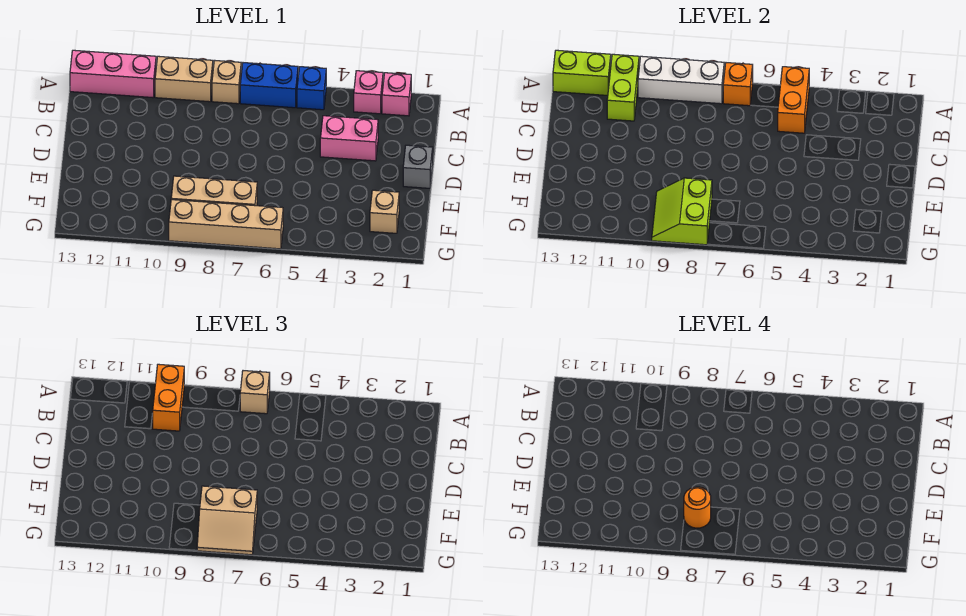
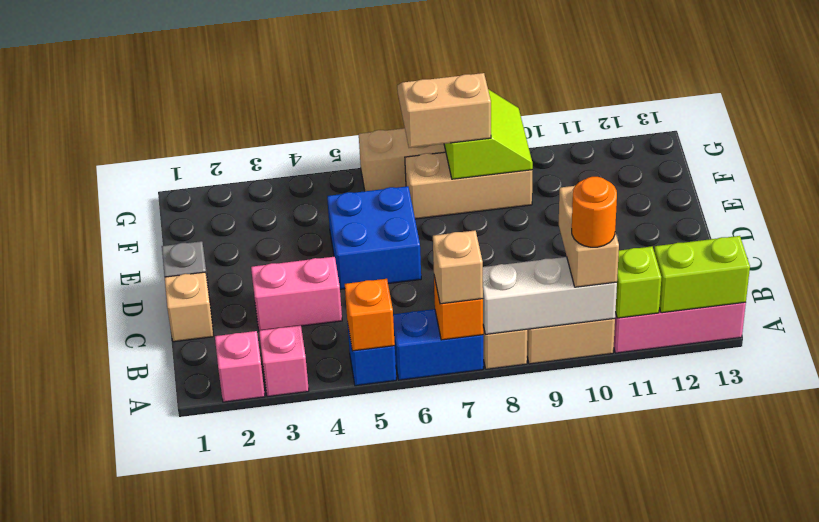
orange brick A5:B5 level 2 -> orange brick A5 level 2
orange brick A10:B10 level 3 -> tan brick A10:B10 level 3
lime brick A11:B11 level 2 -> lime brick A11 level 2
none -> blue brick D5:E6 level 1
tan brick F2 level 1 -> tan brick C1 level 1
orange round brick F8 level 4 -> orange round brick A10 level 4

